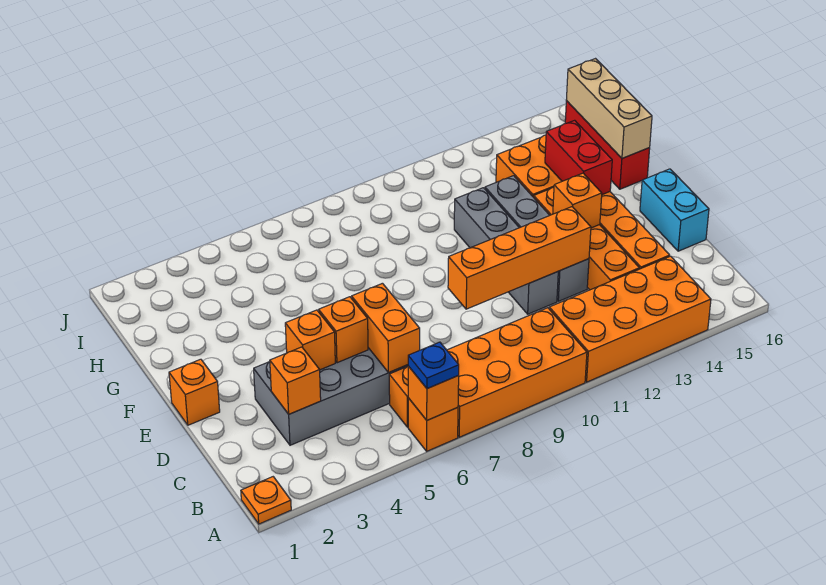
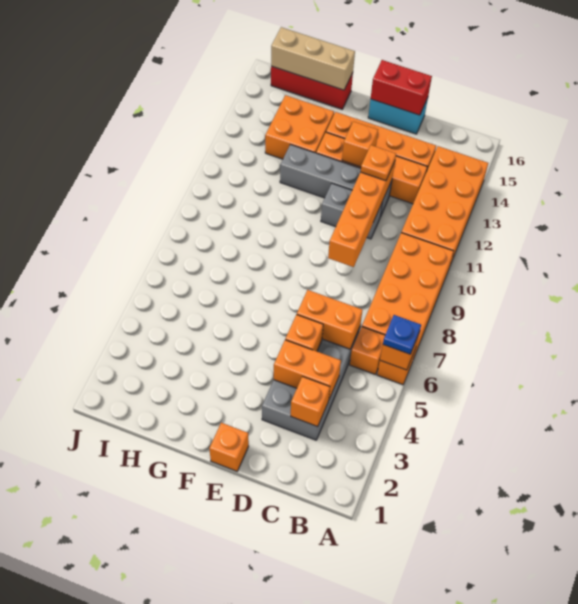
orange plate A1 level 1 -> orange plate D12 level 3
orange brick D4 level 2 -> orange brick C4:D4 level 2
grey brick D11:G11 level 1 -> grey brick D11:E11 level 1
red brick F14:G14 level 2 -> red brick D16:E16 level 2

